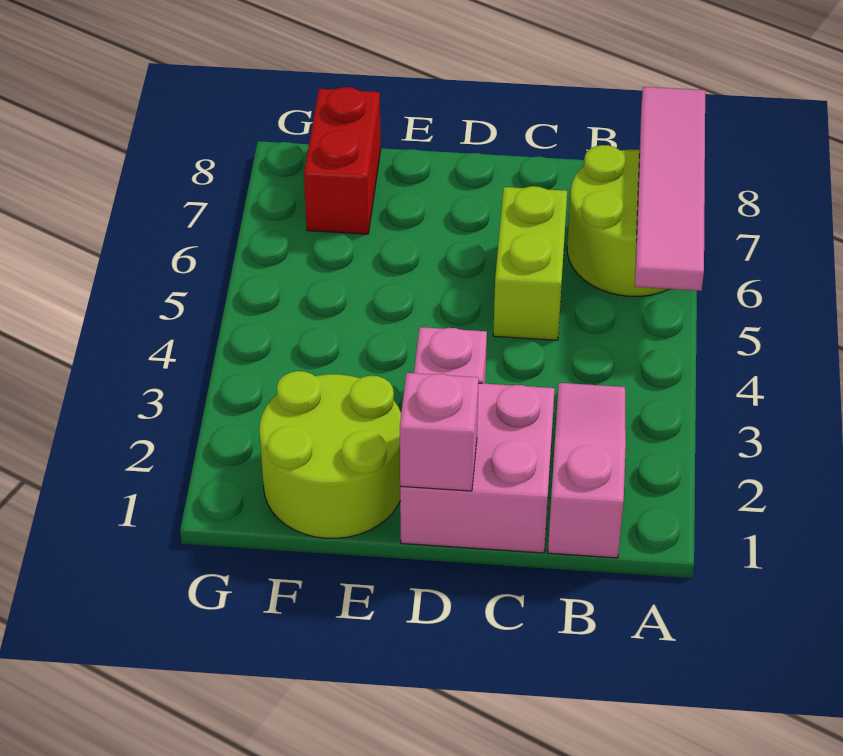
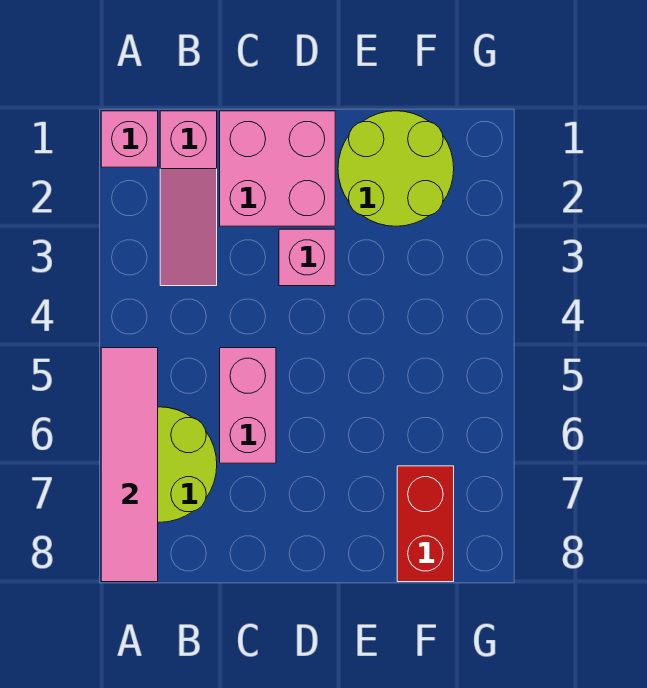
lime brick C5:C6 level 1 -> pink brick C5:C6 level 1
pink brick D1 level 2 -> pink brick A1 level 1

